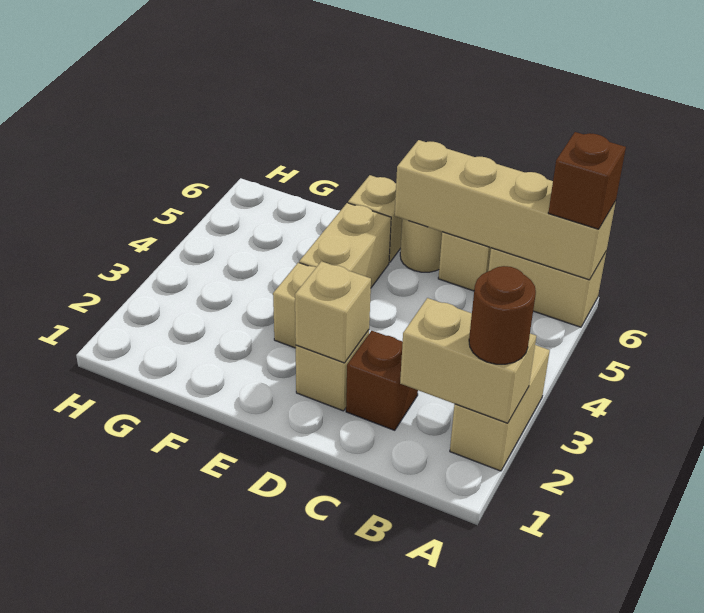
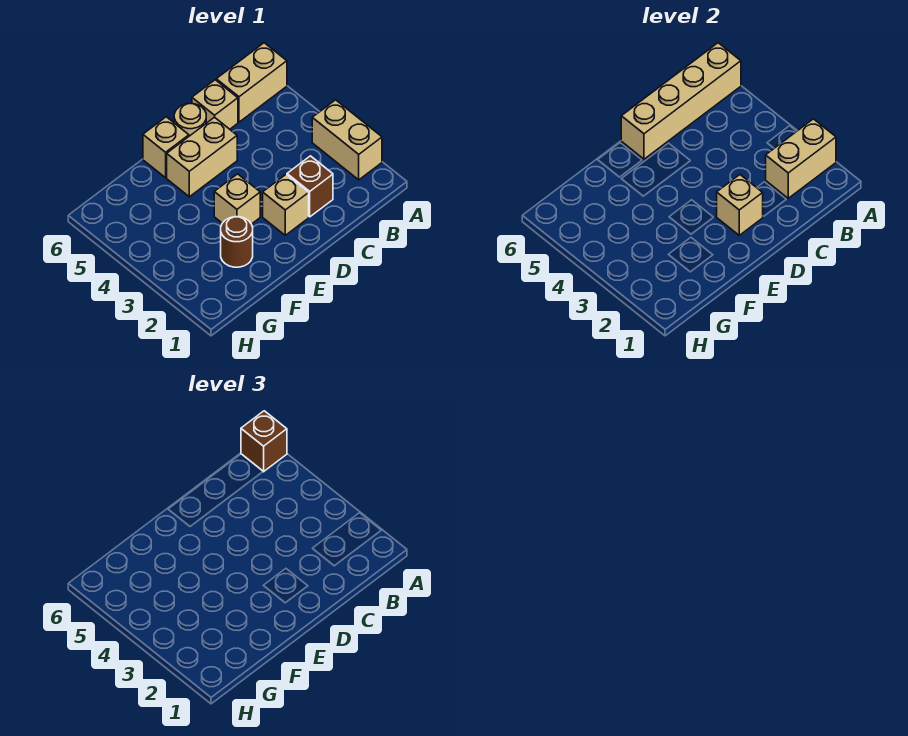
brown round brick A2 level 3 -> brown round brick F2 level 1
tan brick E4:E5 level 1 -> tan brick D5:E5 level 1

